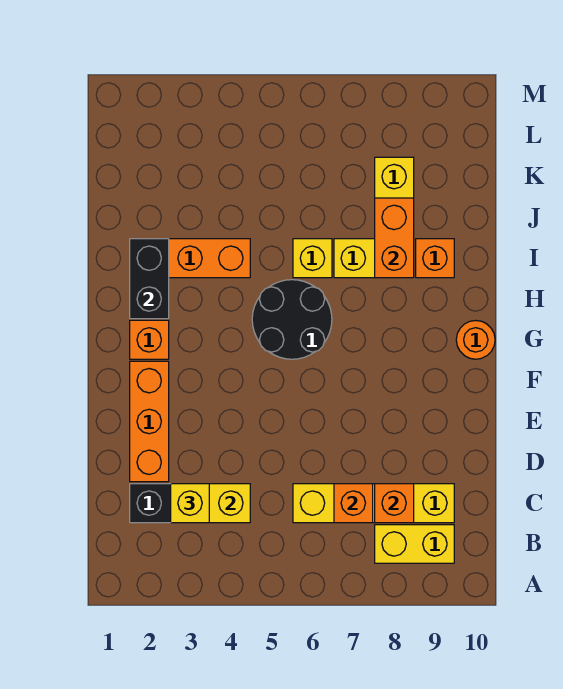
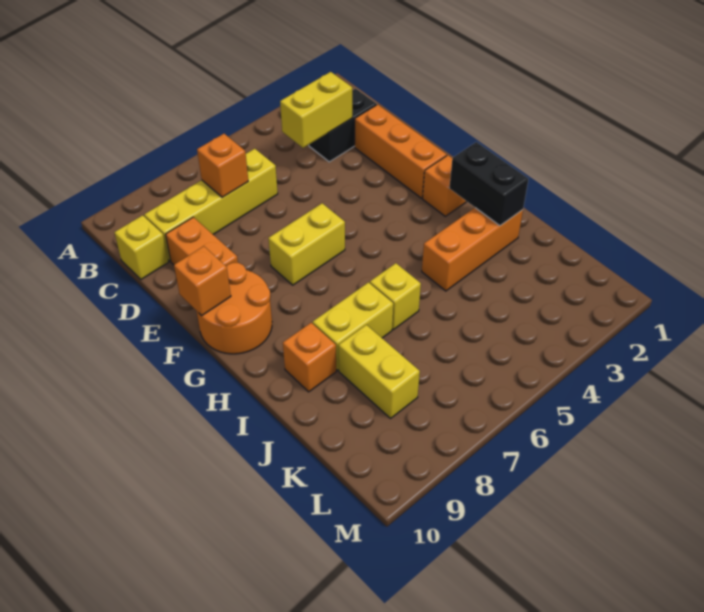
yellow brick B8:B9 level 1 -> yellow brick F6:F7 level 1
yellow brick C3 level 3 -> yellow brick C10 level 1
orange brick C8 level 2 -> orange brick F10 level 2
black round brick G5:H6 level 1 -> none
orange round brick G10 level 1 -> orange round brick F9:G10 level 1
orange brick I8:J8 level 2 -> orange brick D9:E9 level 1

